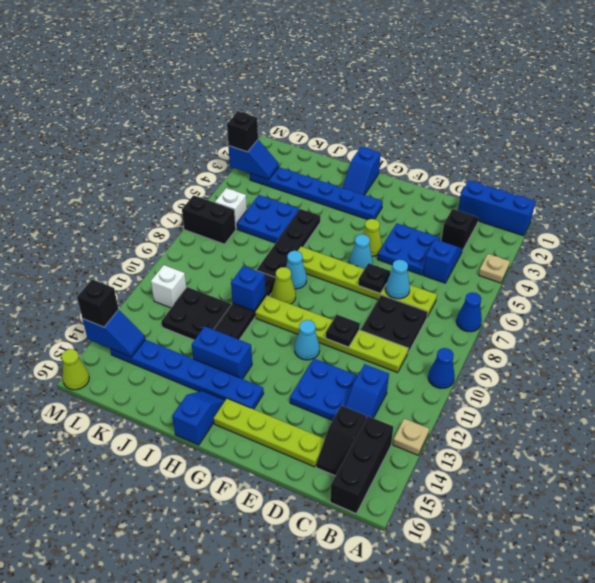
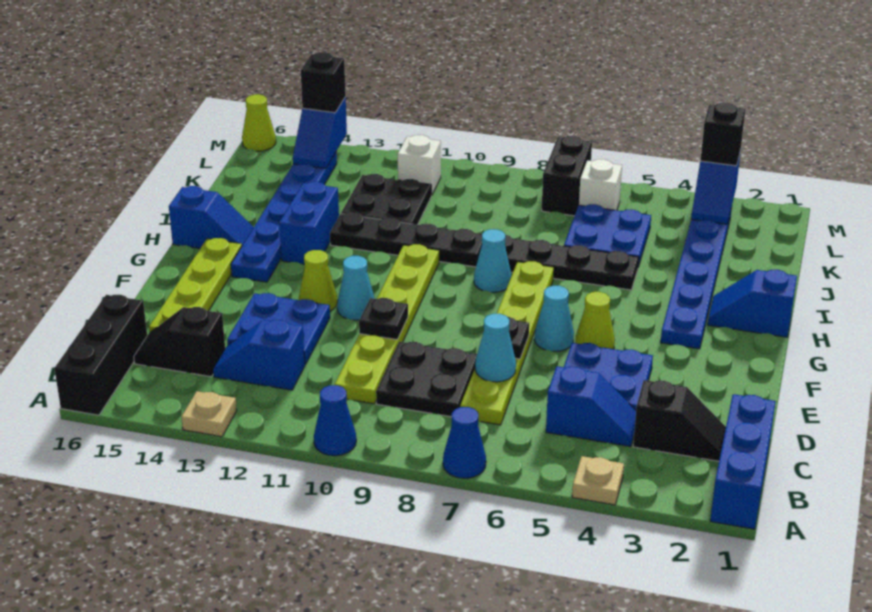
black brick B14:B16 level 1 -> black brick A16:C16 level 1
lime cone H9 level 1 -> lime cone F12 level 1
blue brick I10 level 2 -> none

